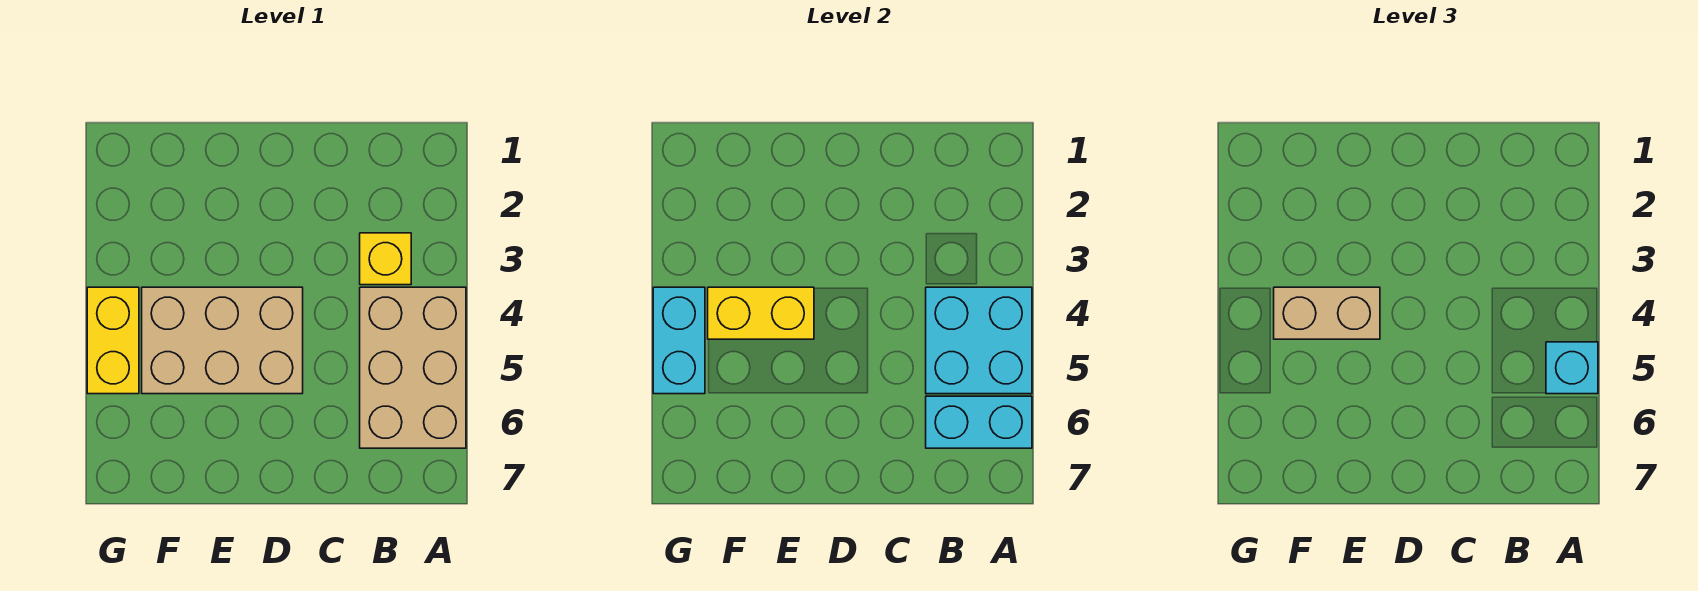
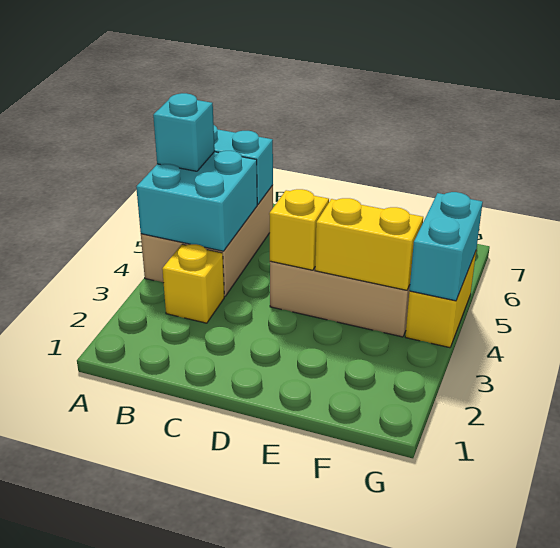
none -> yellow brick D4 level 2
tan brick E4:F4 level 3 -> none

